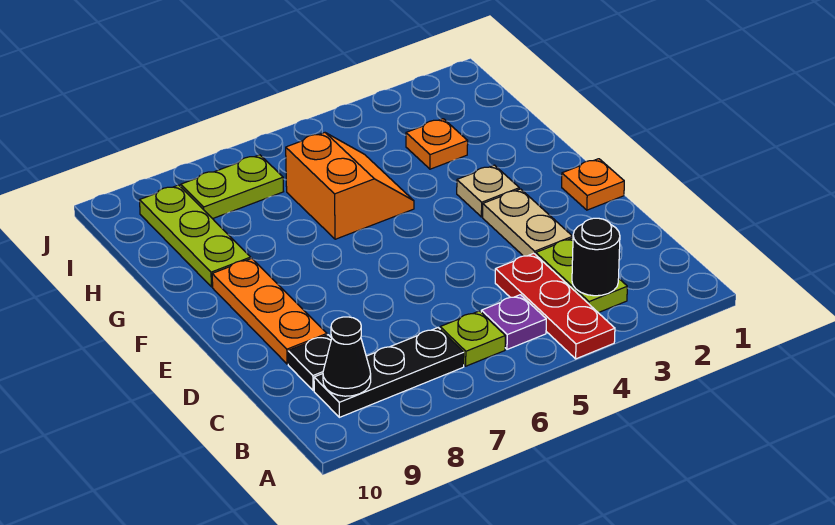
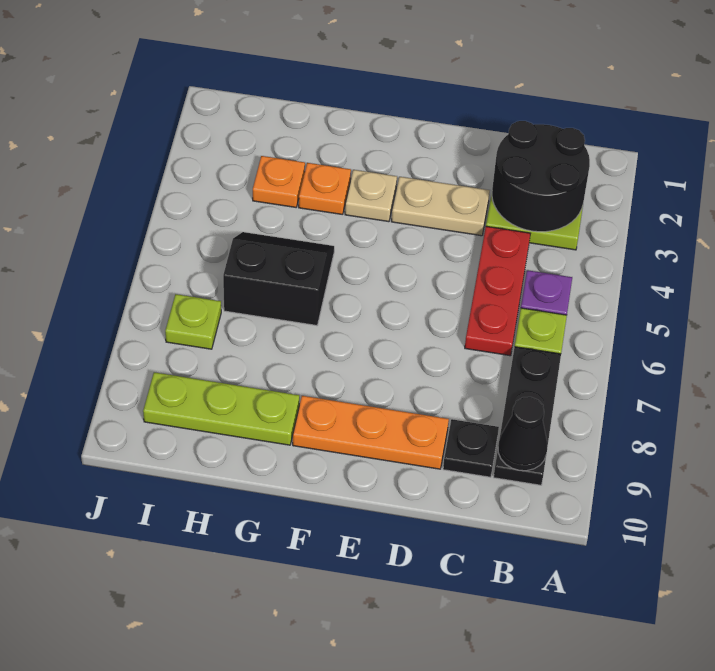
red plate A4:C4 level 1 -> red plate C4:C6 level 1
black round brick B3 level 2 -> black round brick B2:C3 level 2
orange plate E1 level 1 -> orange plate G3 level 1
orange slope G5:H6 level 1 top 6 -> black slope G5:H6 level 1 top 6
lime plate I7:I8 level 1 -> lime plate I7 level 1

